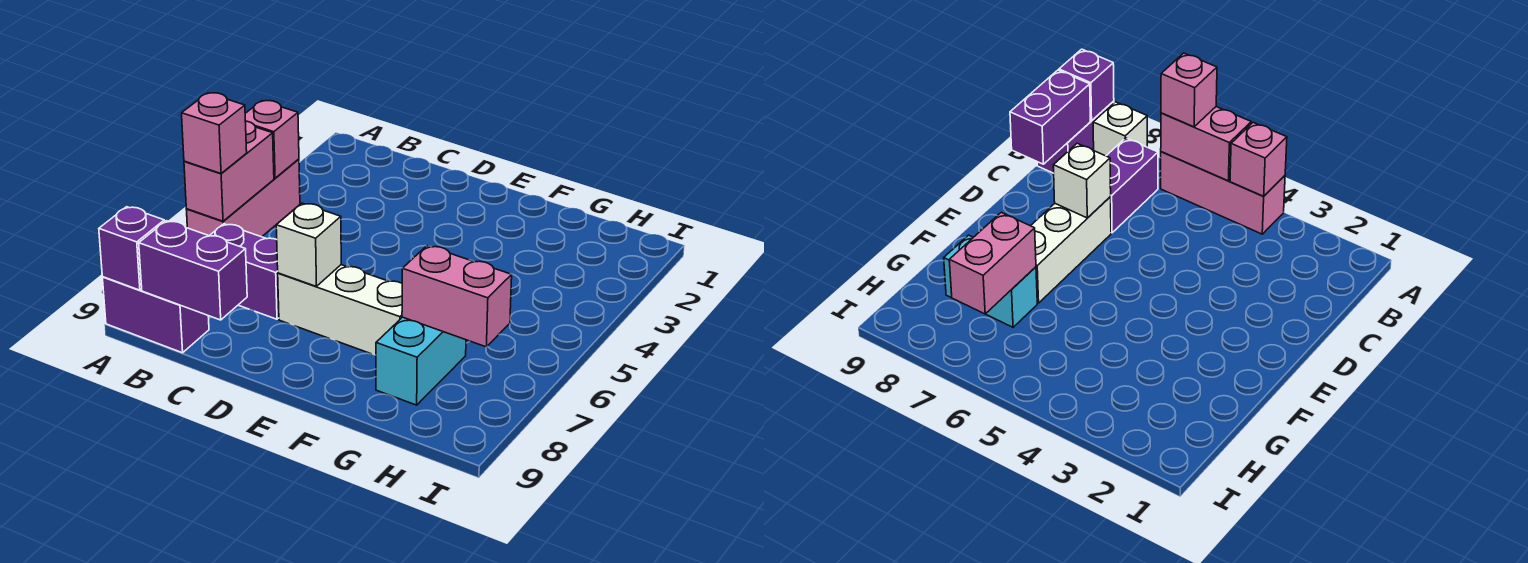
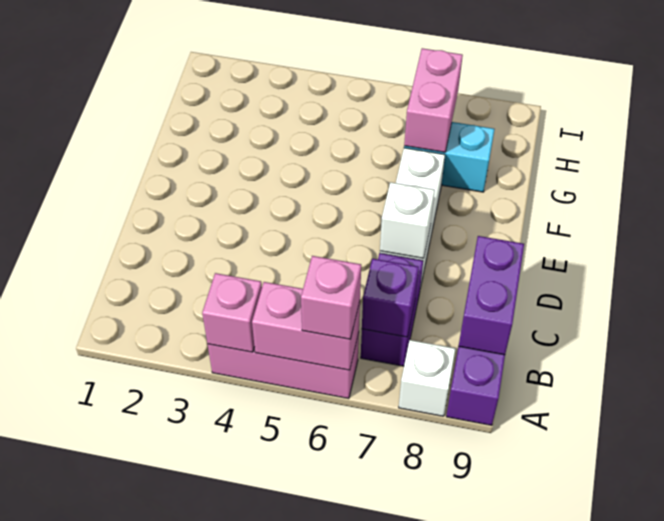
purple brick A9 level 2 -> purple brick B7 level 2

